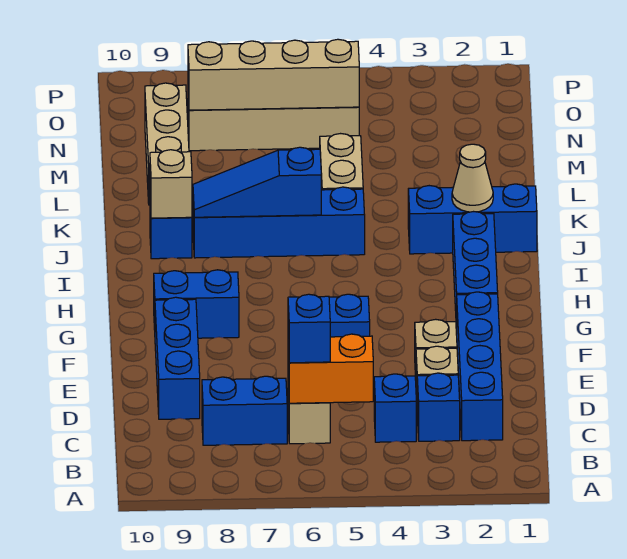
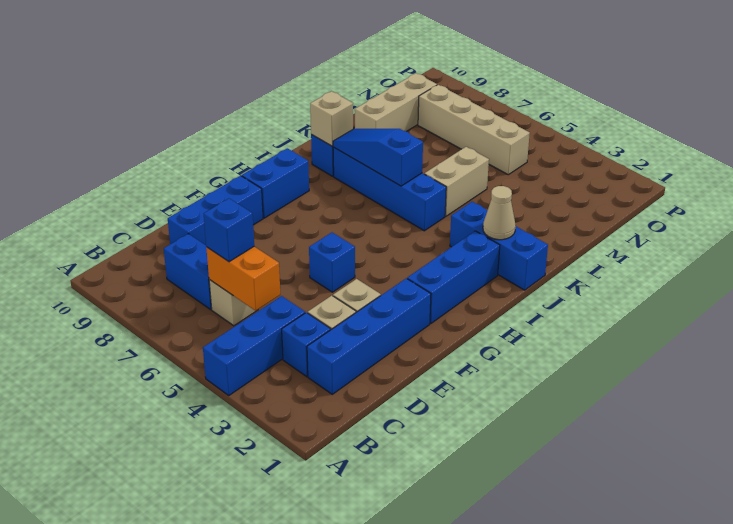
blue brick C4 level 1 -> blue brick A4:C4 level 1
blue brick G8:G9 level 1 -> blue brick G9:H9 level 1
tan brick N5:N8 level 2 -> none

